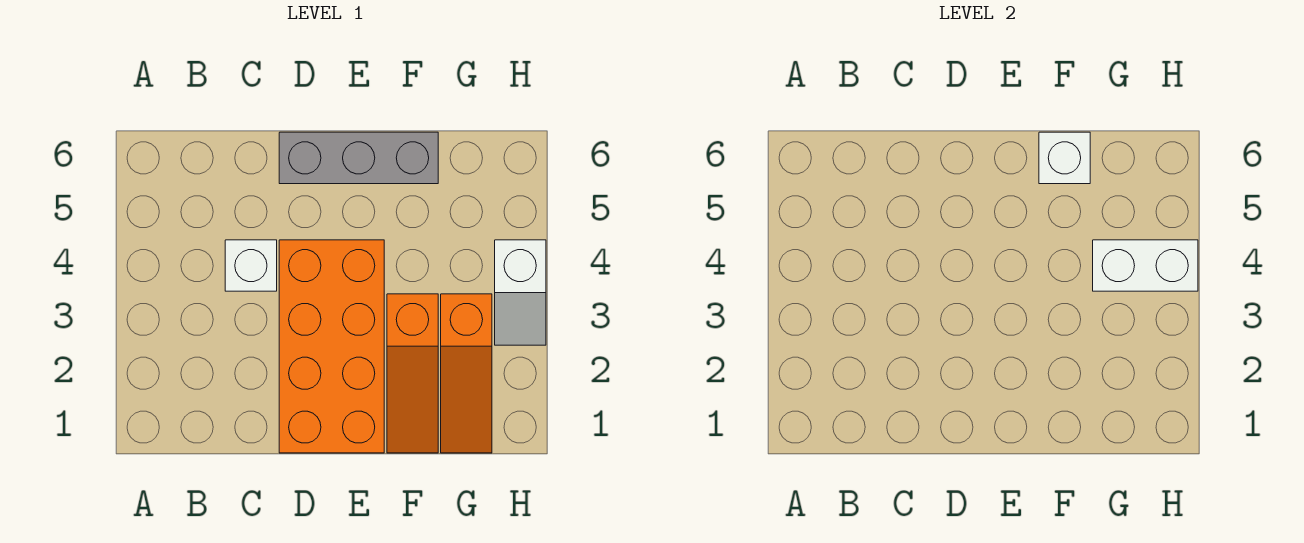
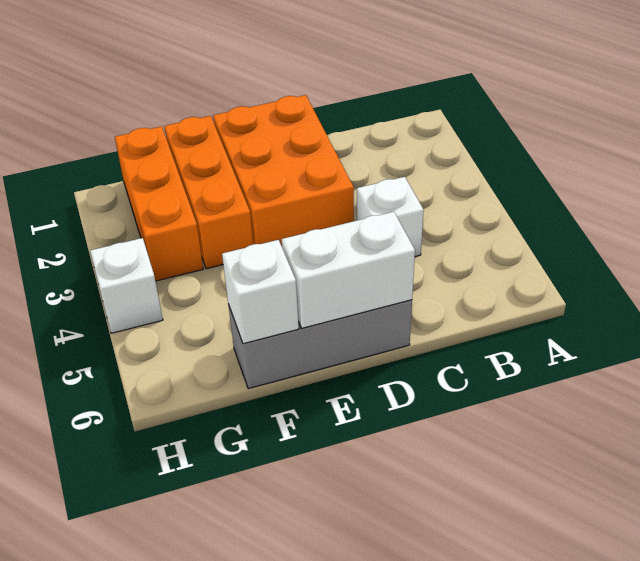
orange brick D1:E4 level 1 -> orange brick D1:E3 level 1
orange slope F1:F3 level 1 top 3 -> orange brick F1:F3 level 1
orange slope G1:G3 level 1 top 3 -> orange brick G1:G3 level 1
white brick G4:H4 level 2 -> white brick D6:E6 level 2

